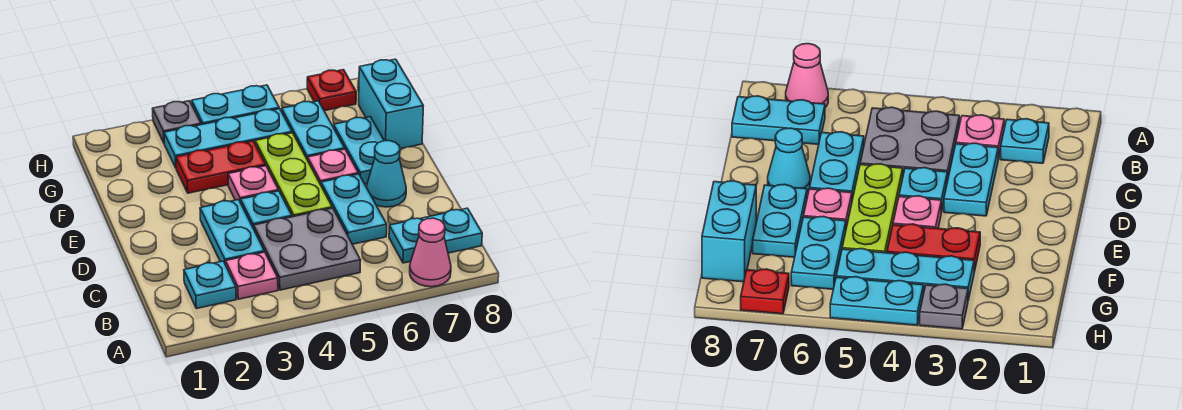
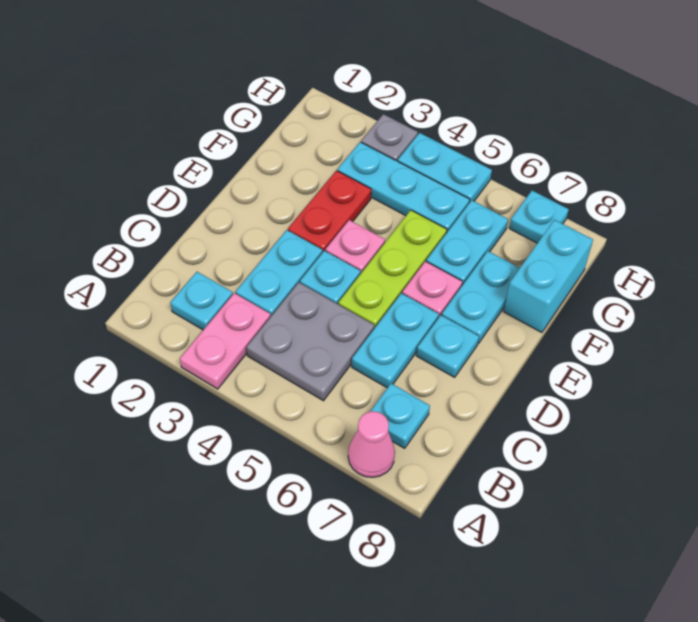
pink plate B3 level 1 -> pink plate A3:B3 level 1
cyan plate B7:B8 level 1 -> cyan plate B7 level 1
cyan cone D7 level 1 -> cyan plate D7 level 1
red plate F3:F4 level 1 -> red plate E3:F3 level 1
red plate H7 level 1 -> cyan plate H7 level 1

